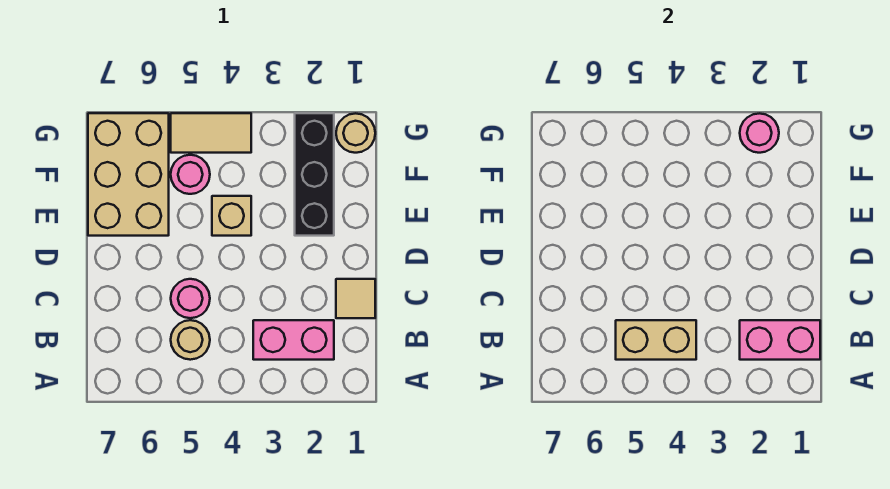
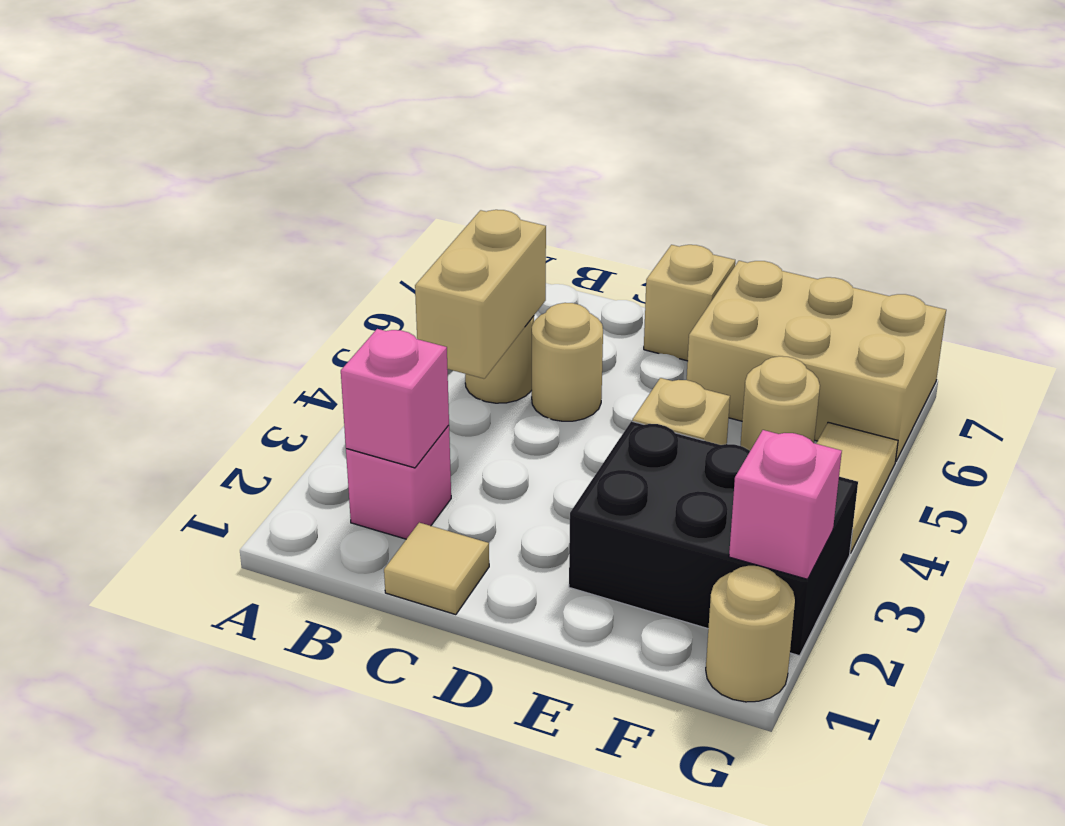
pink brick B1:B2 level 2 -> pink brick B2 level 2
pink brick B2:B3 level 1 -> pink brick B2 level 1
pink round brick C5 level 1 -> tan round brick C5 level 1
none -> tan brick D7 level 1
black brick E2:G2 level 1 -> black brick E2:G3 level 1
pink round brick F5 level 1 -> tan round brick F5 level 1
pink round brick G2 level 2 -> pink brick G2 level 2

